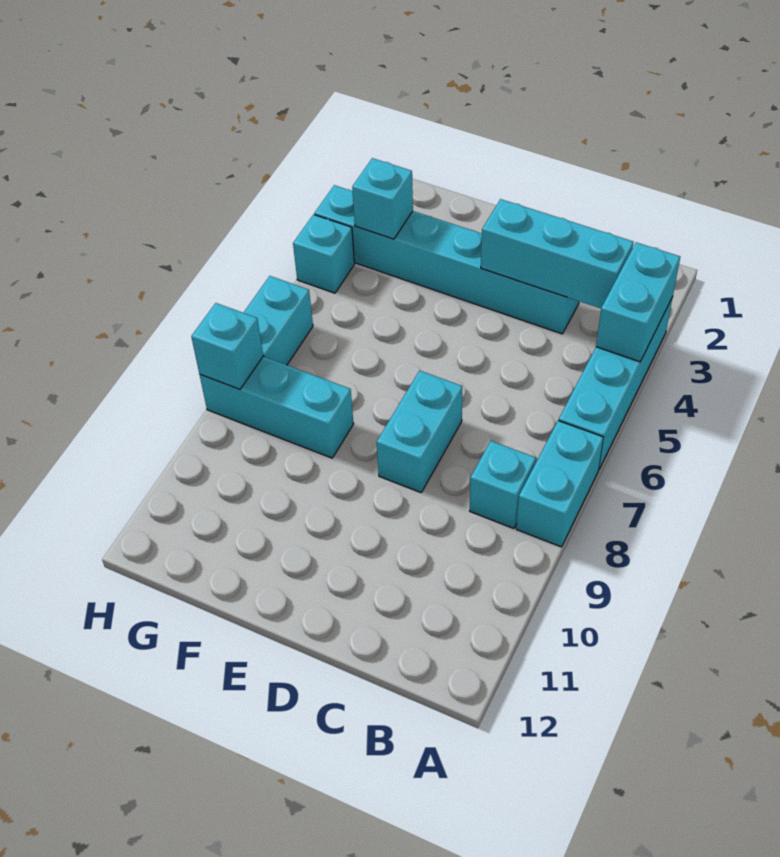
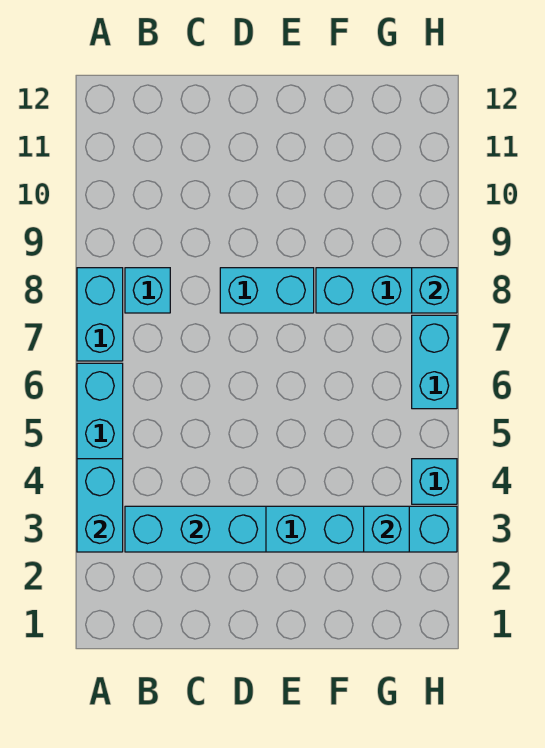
cyan brick D7:D8 level 1 -> cyan brick D8:E8 level 1

